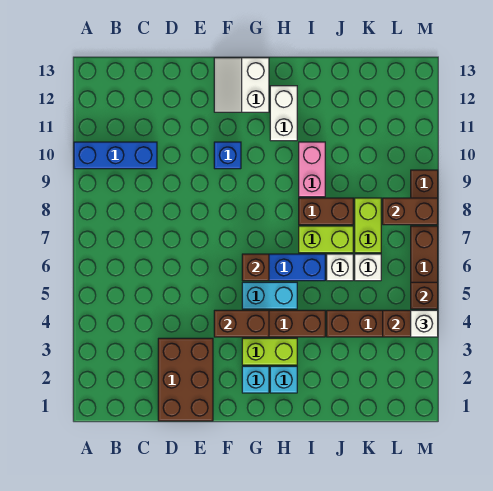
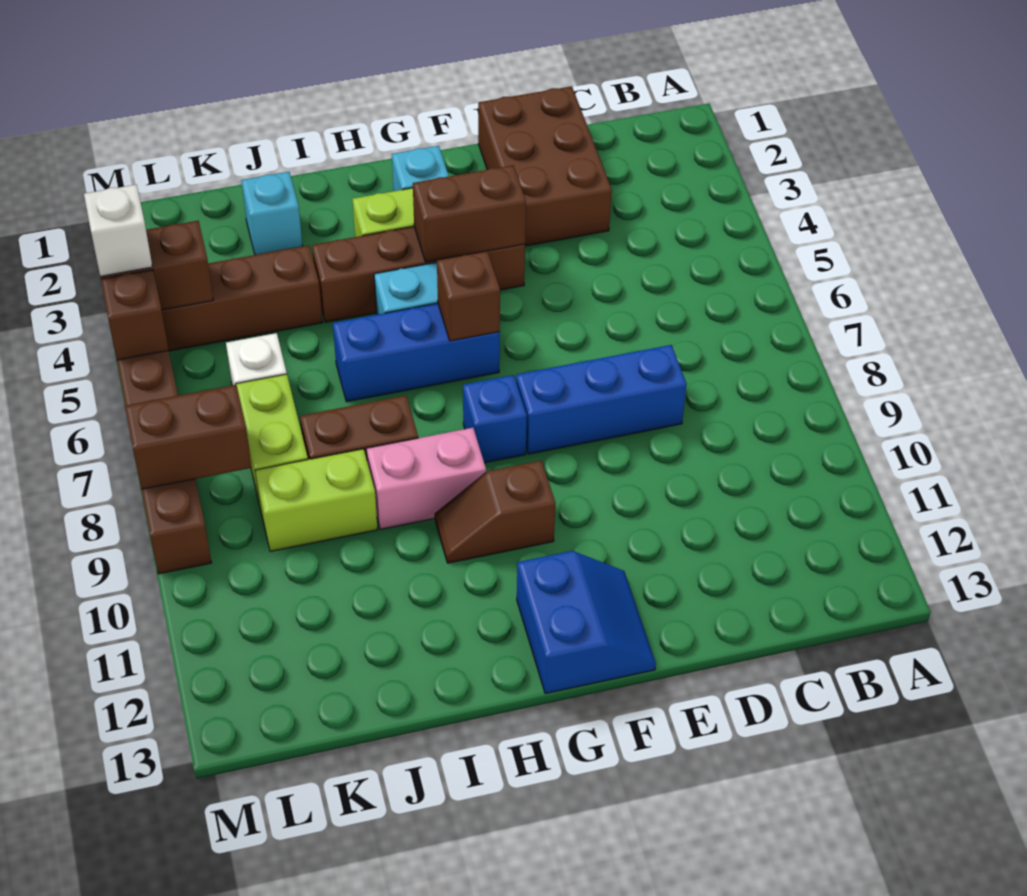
blue brick A10:C10 level 1 -> blue brick D8:F8 level 1
blue brick F10 level 1 -> blue brick G8 level 1
white slope F12:G13 level 1 top G -> blue slope F12:G13 level 1 top G
none -> brown slope G10:H10 level 1 top G
cyan brick H2 level 1 -> cyan brick J2 level 1
white brick H11:H12 level 1 -> none
lime brick I7:J7 level 1 -> lime brick J9:K9 level 1
pink brick I9:I10 level 1 -> pink brick H9:I9 level 1
white brick J6 level 1 -> none

